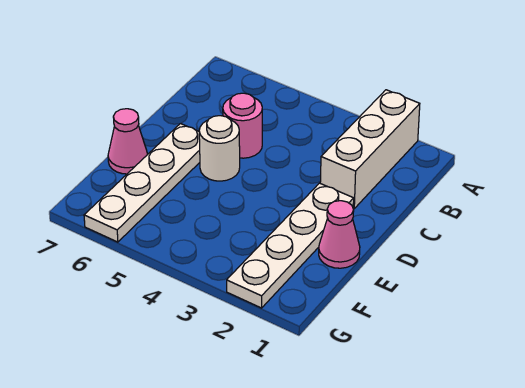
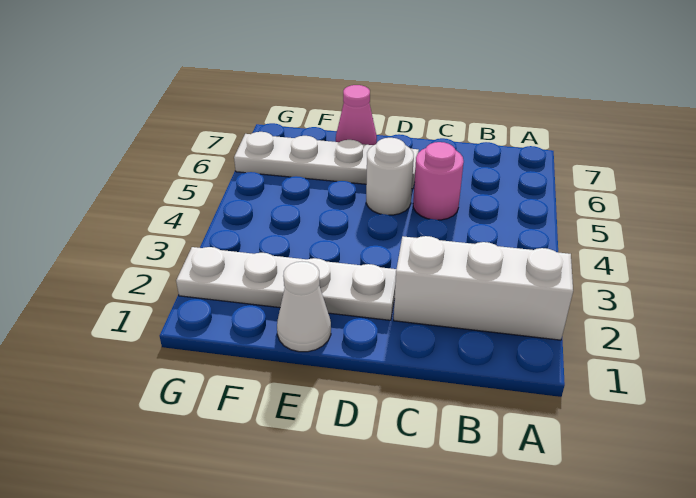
pink cone E1 level 1 -> white cone E1 level 1

